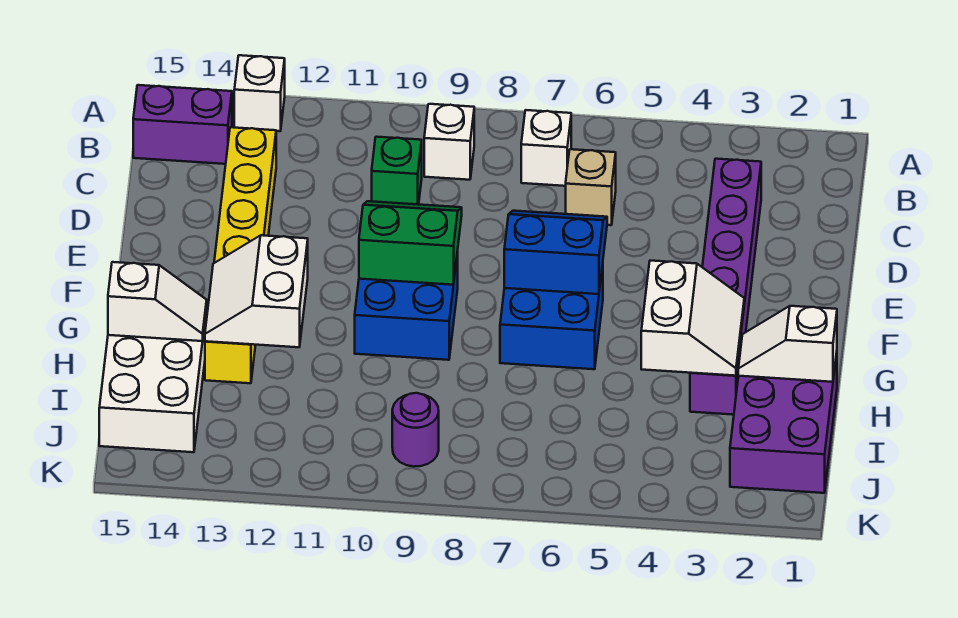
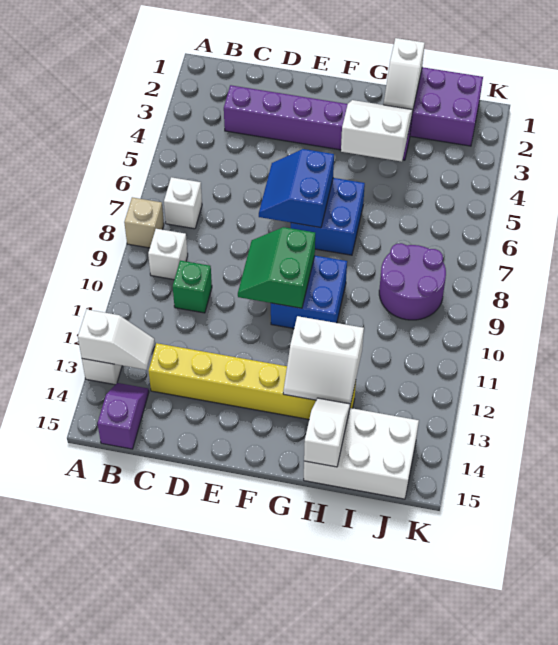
none -> white slope A13:B13 level 2 top A
purple brick B14:B15 level 1 -> purple slope B14:B15 level 1 top 15
tan brick C6 level 1 -> tan brick A8 level 1
purple round brick J9 level 1 -> purple round brick I8:J9 level 1

